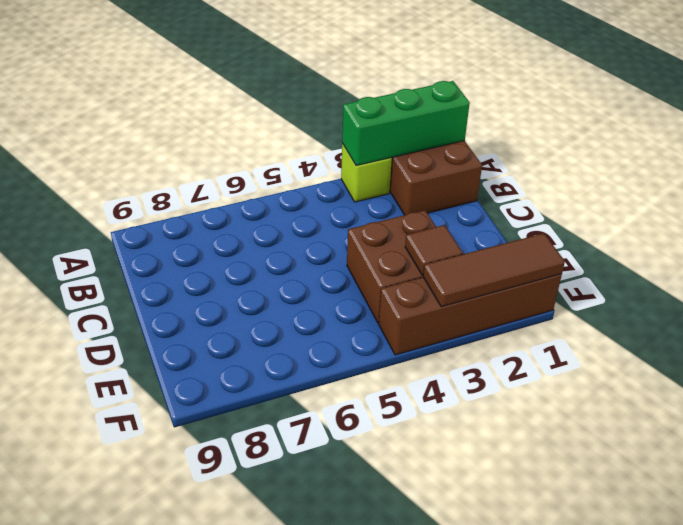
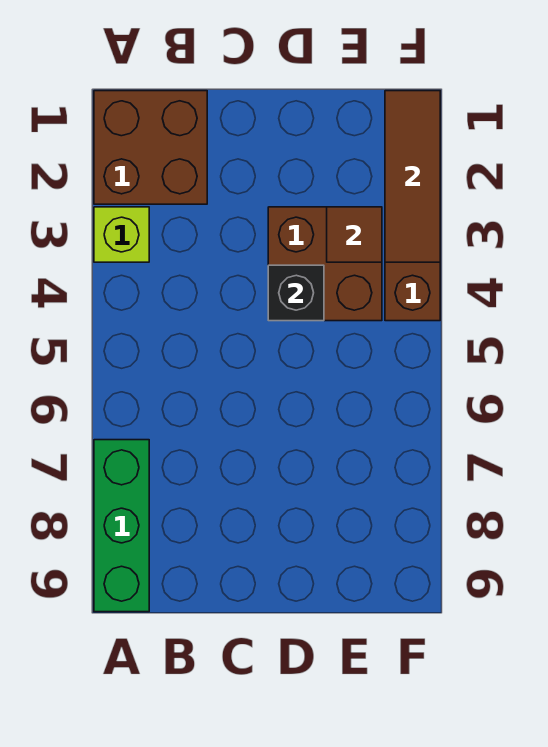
green brick A1:A3 level 2 -> green brick A7:A9 level 1
none -> black brick D4 level 2

